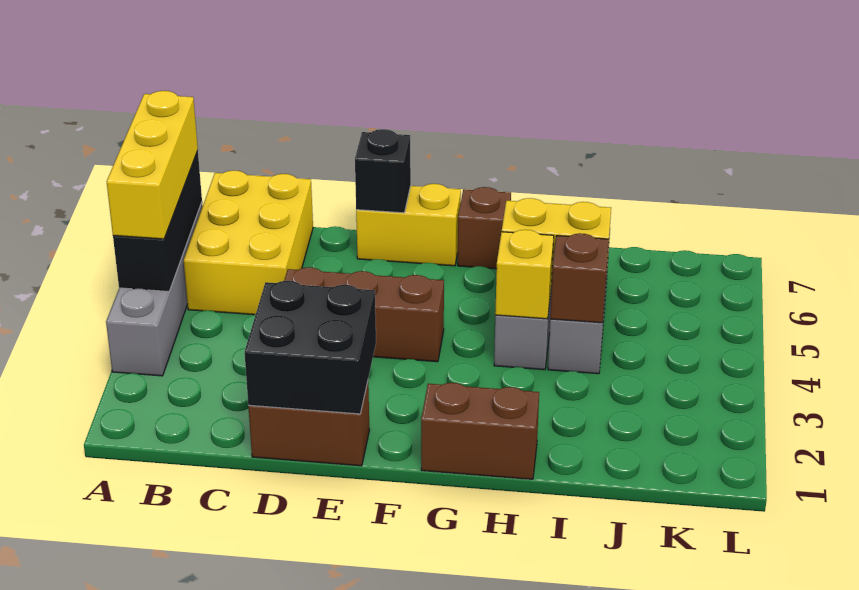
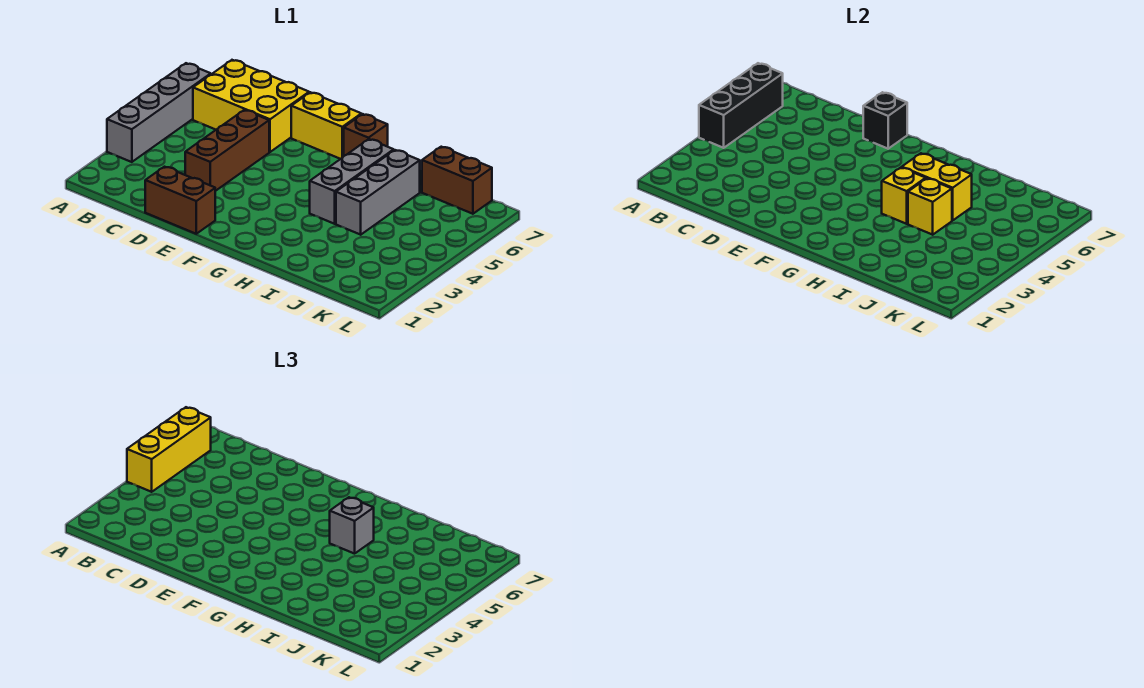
yellow brick B5:C7 level 1 -> yellow brick B6:D7 level 1
black brick D1:E2 level 2 -> none
brown brick D4:F4 level 1 -> brown brick D3:D5 level 1
brown brick G1:H1 level 1 -> brown brick J7:K7 level 1
none -> grey brick H5 level 3
brown brick I4 level 2 -> yellow brick I4 level 2

